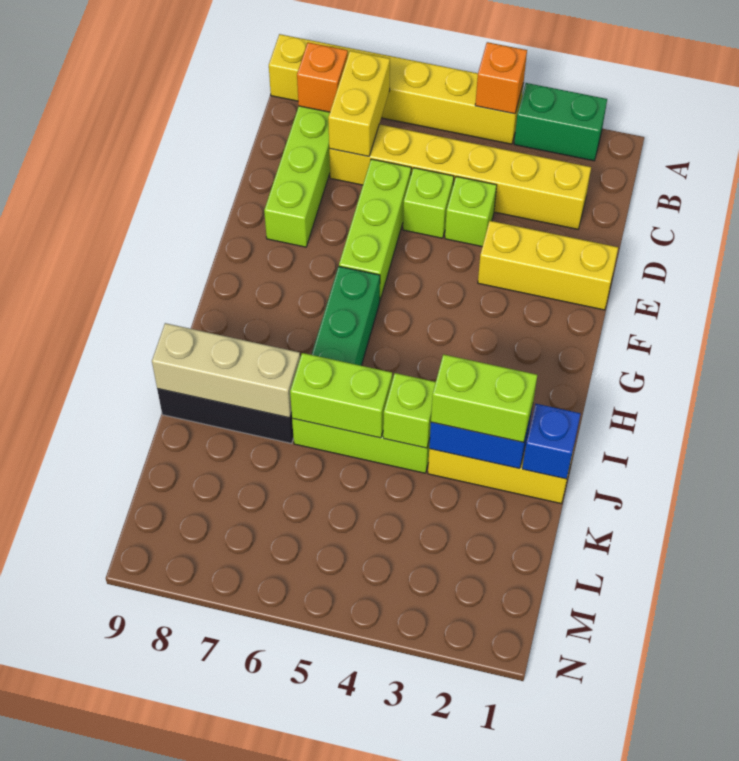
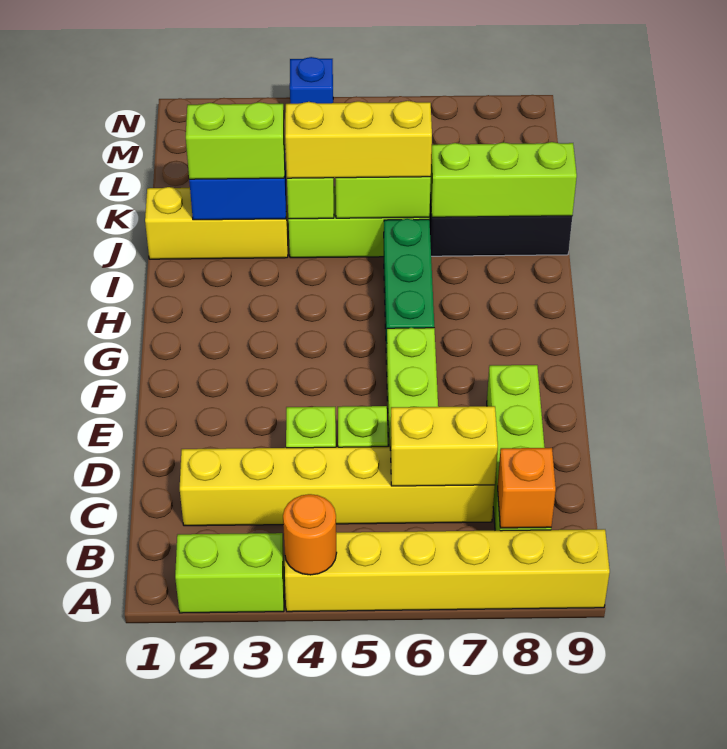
green brick A2:A3 level 1 -> lime brick A2:A3 level 1
orange brick A4 level 2 -> orange round brick A4 level 2
yellow brick B7:C7 level 2 -> yellow brick C6:C7 level 2
yellow brick E1:E3 level 1 -> yellow brick J4:J6 level 3
blue brick J1 level 2 -> blue brick N4 level 1
tan brick J7:J9 level 2 -> lime brick J7:J9 level 2

